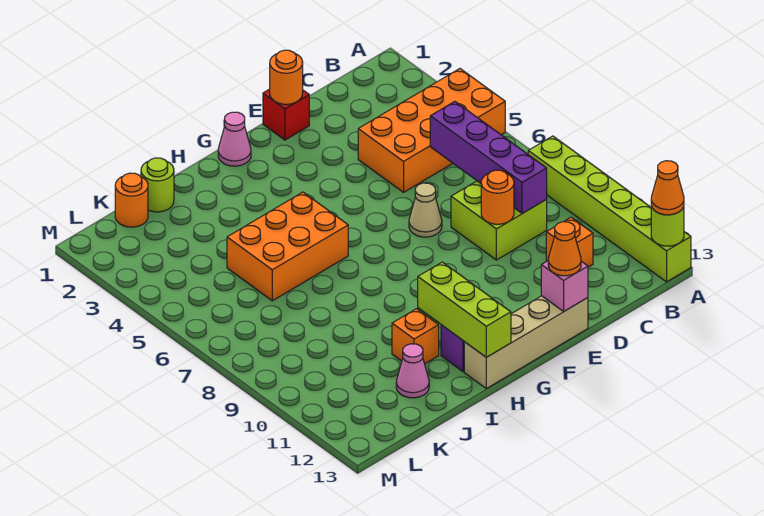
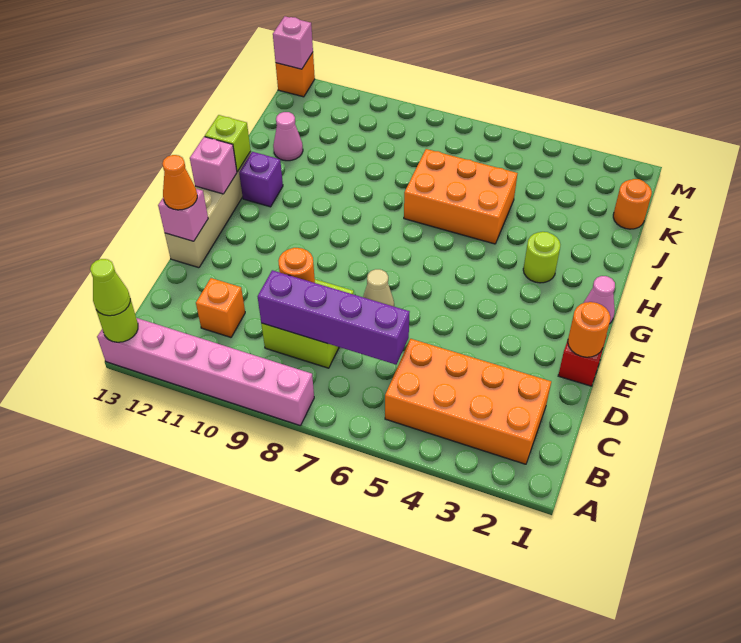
orange brick A4:D5 level 1 -> orange brick B2:C5 level 1
lime brick A8:A13 level 1 -> pink brick A8:A13 level 1
orange cone A13 level 3 -> lime cone A13 level 3
none -> pink brick G13 level 2
orange brick H5:J6 level 1 -> orange brick I5:J7 level 1
lime brick H11:H13 level 2 -> lime brick H13 level 2
orange brick I11 level 1 -> orange brick M13 level 1
lime round brick J1 level 1 -> lime round brick H3 level 1
none -> pink brick M13 level 2

